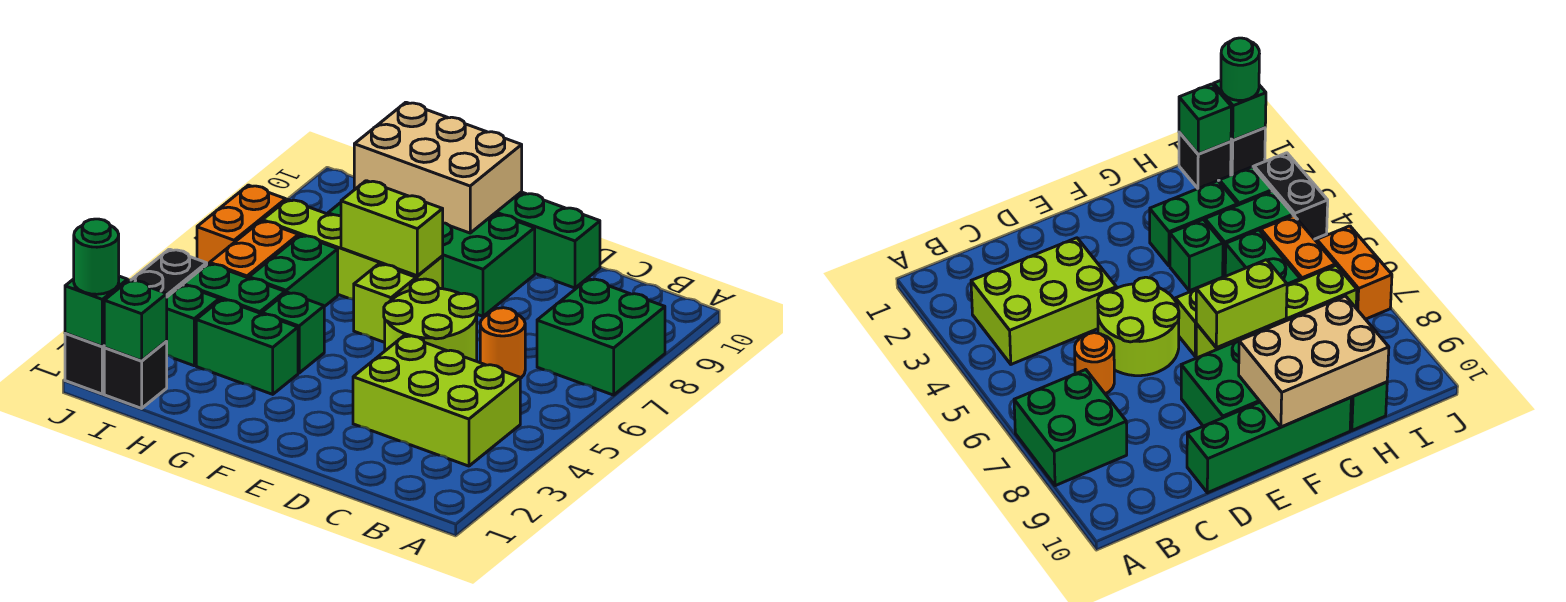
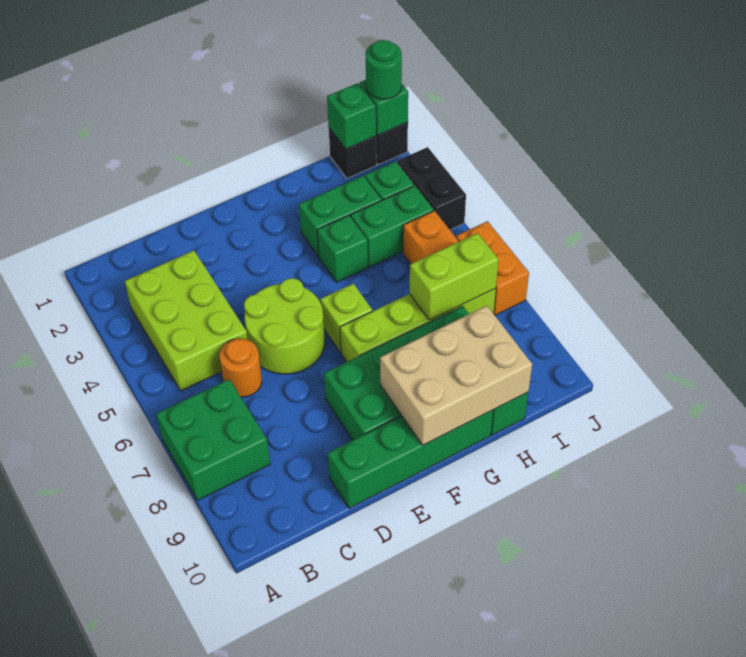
lime brick B3:D4 level 1 -> lime brick B3:C5 level 1
lime brick F7:G7 level 2 -> lime brick H7:I7 level 2
green brick H5:H6 level 1 -> none

